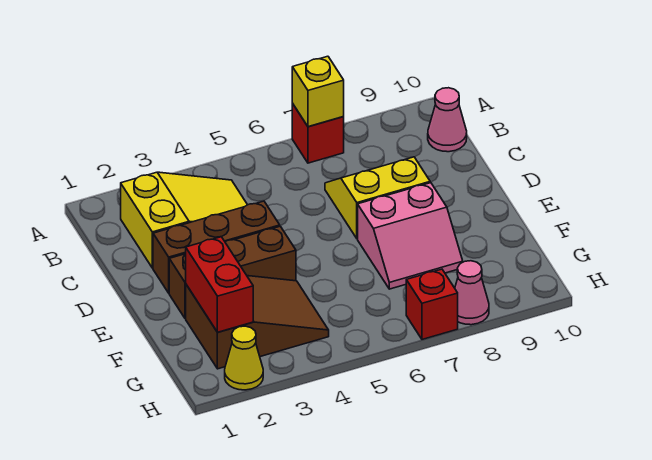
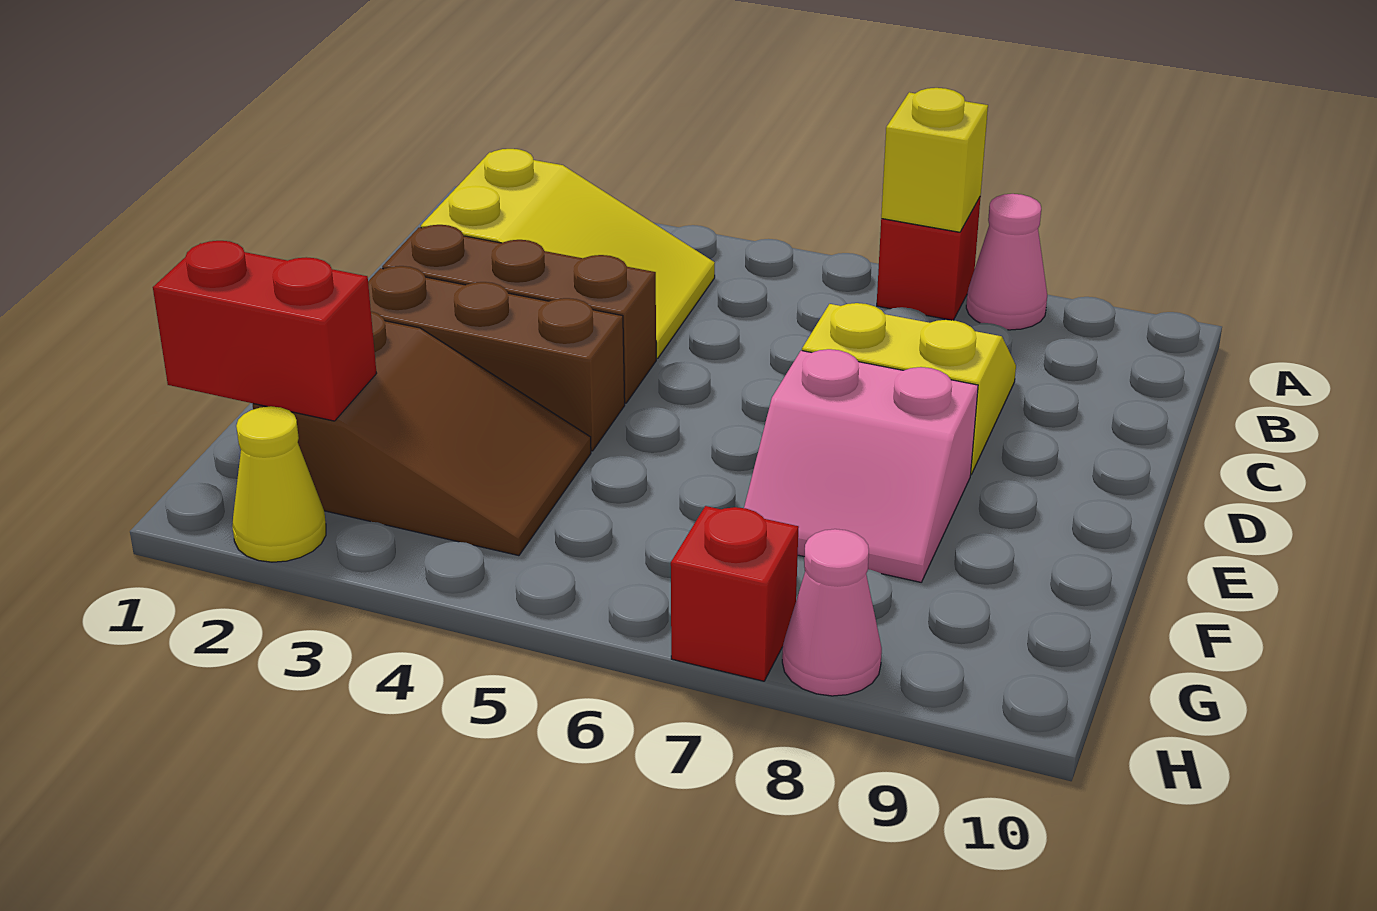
pink cone B10 level 1 -> pink cone A8 level 1
red brick F2:G2 level 2 -> red brick G1:G2 level 2

